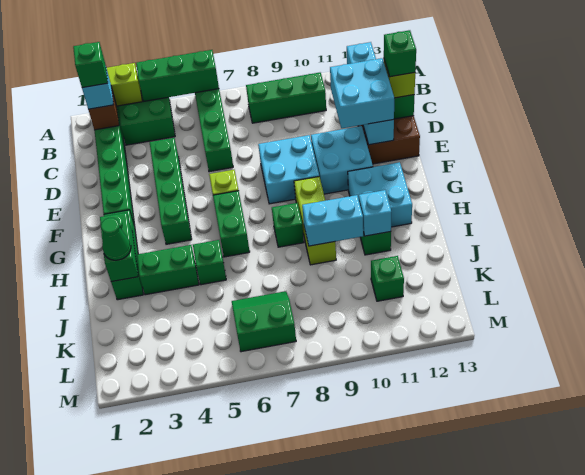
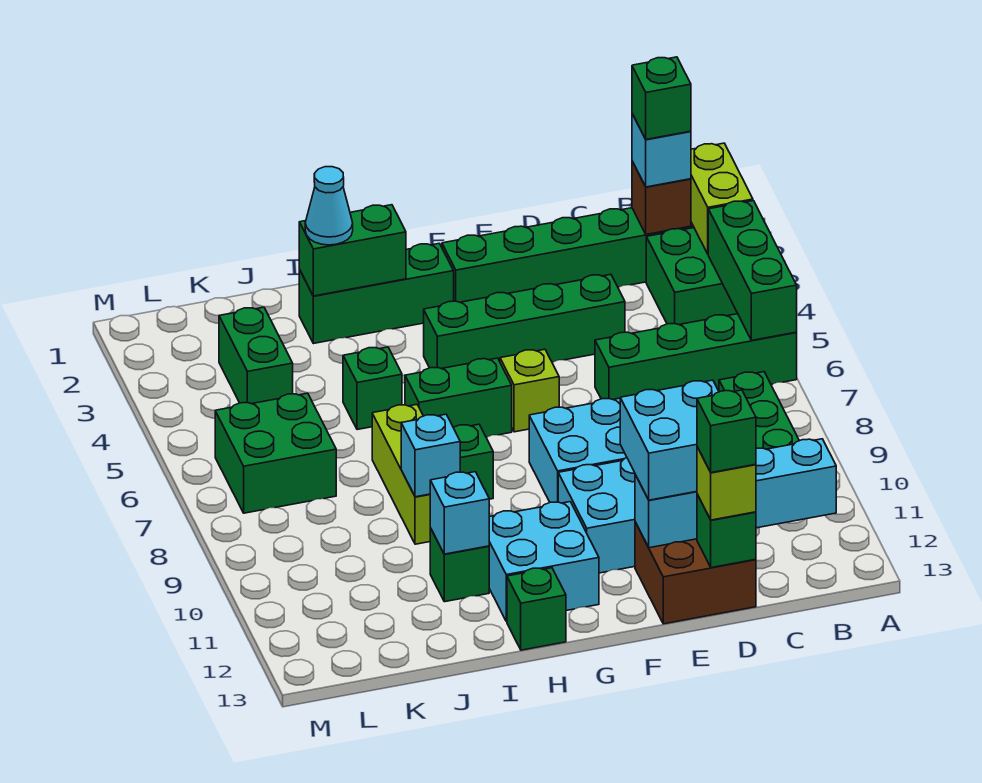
lime brick G9:I9 level 1 -> lime brick I7:I9 level 1
green cone I2 level 3 -> cyan cone I2 level 3
green brick I3:I4 level 1 -> green brick K3:K4 level 1
cyan brick I9:I10 level 2 -> cyan brick I9 level 2
green slope K6:L7 level 1 top L -> green brick K6:L7 level 1
green brick K11 level 1 -> green brick H13 level 1

